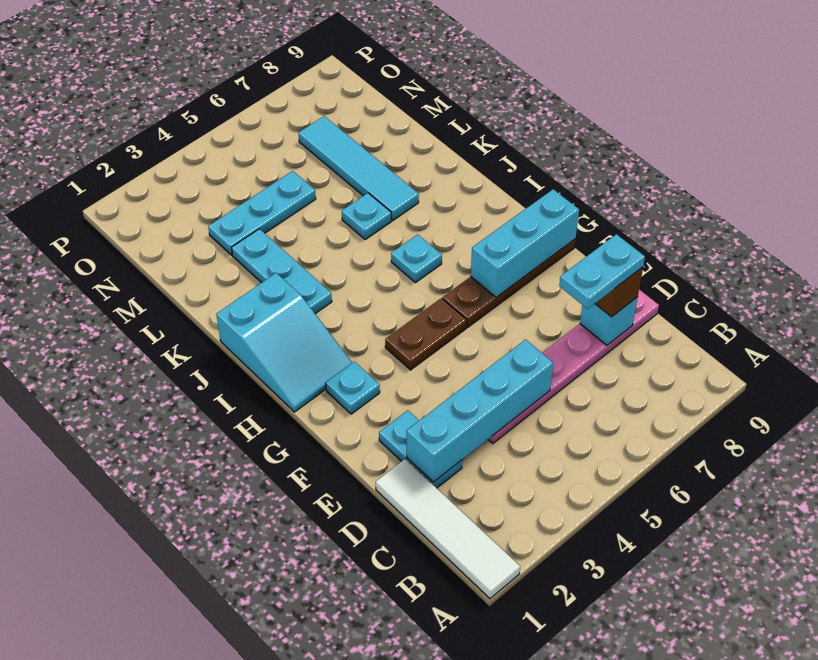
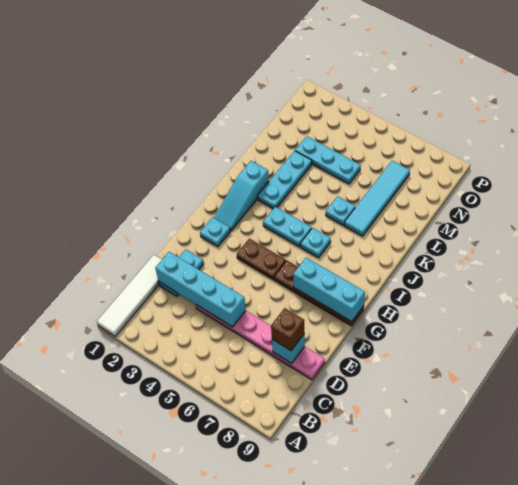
cyan plate D7:D8 level 4 -> cyan plate I4:I5 level 1
cyan slope H1:J2 level 1 top J -> cyan slope H2:J2 level 1 top J

